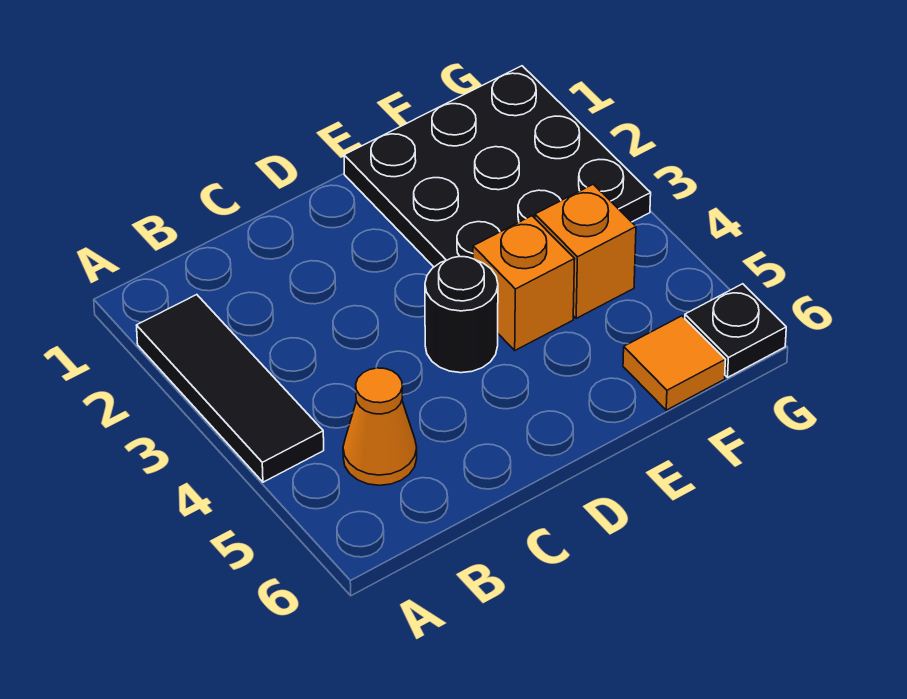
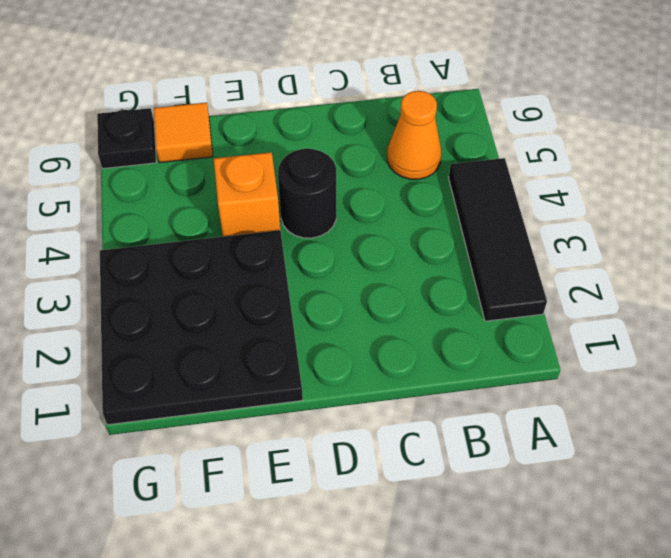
orange brick F4 level 1 -> none

